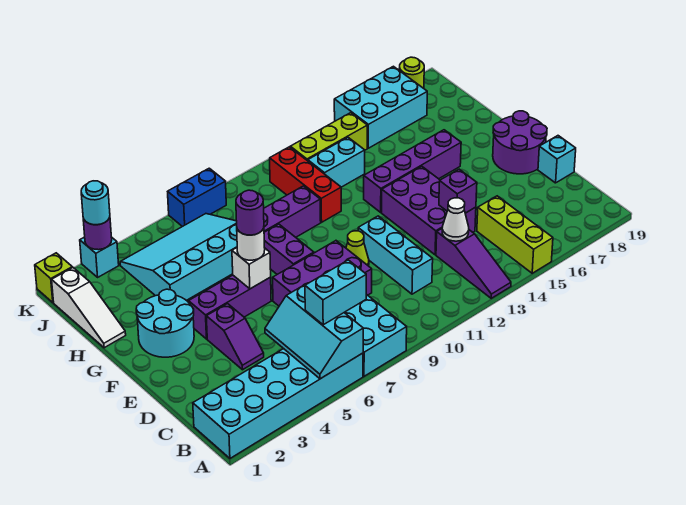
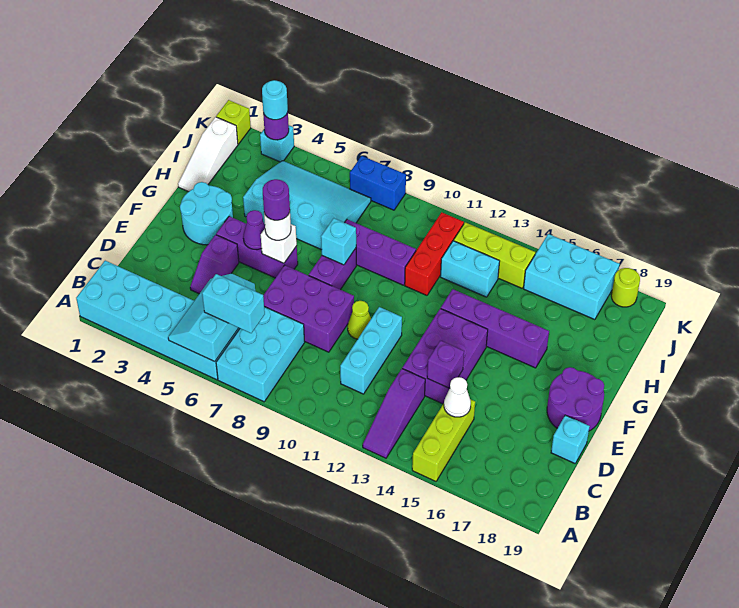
white cone C13 level 2 -> white cone C15 level 2
none -> purple cone F5 level 2
none -> cyan brick G8 level 2

